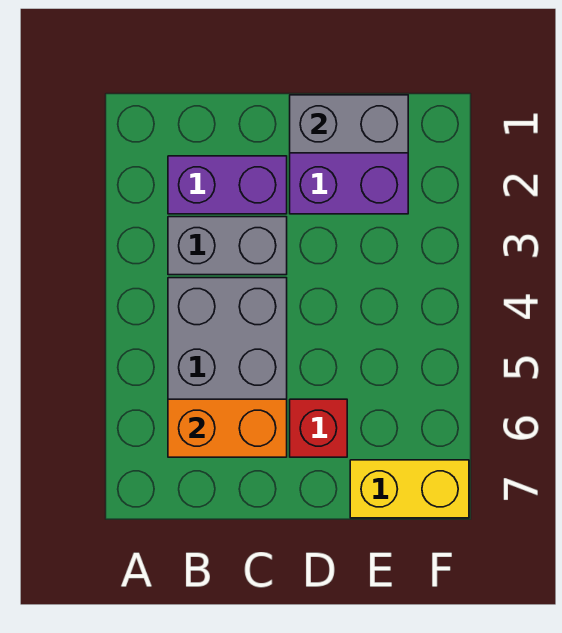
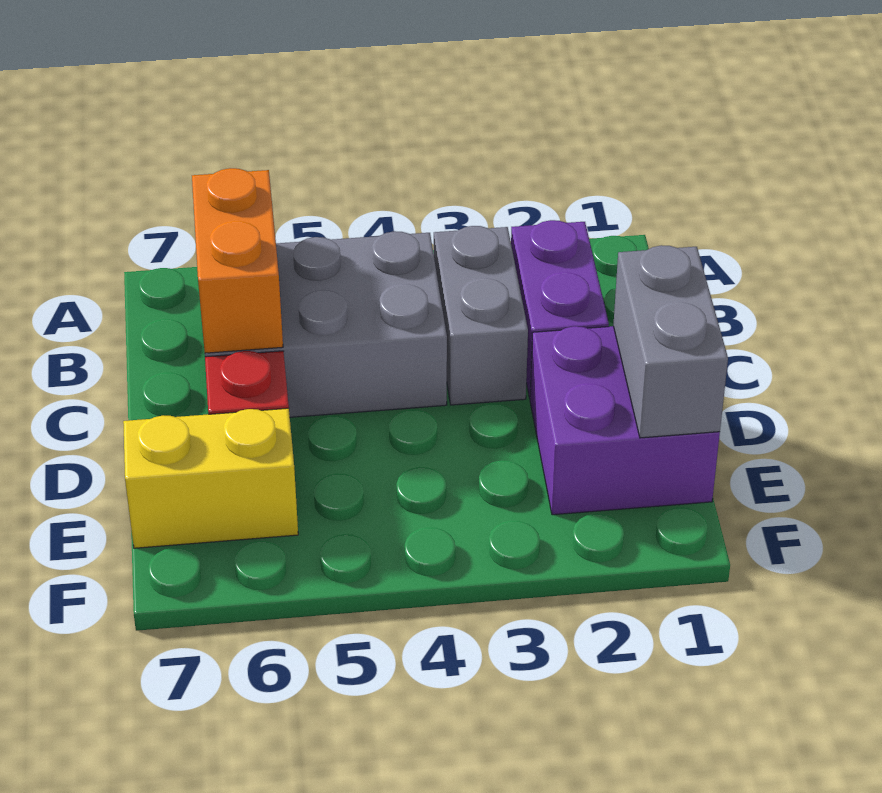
yellow brick E7:F7 level 1 -> yellow brick E6:E7 level 1

